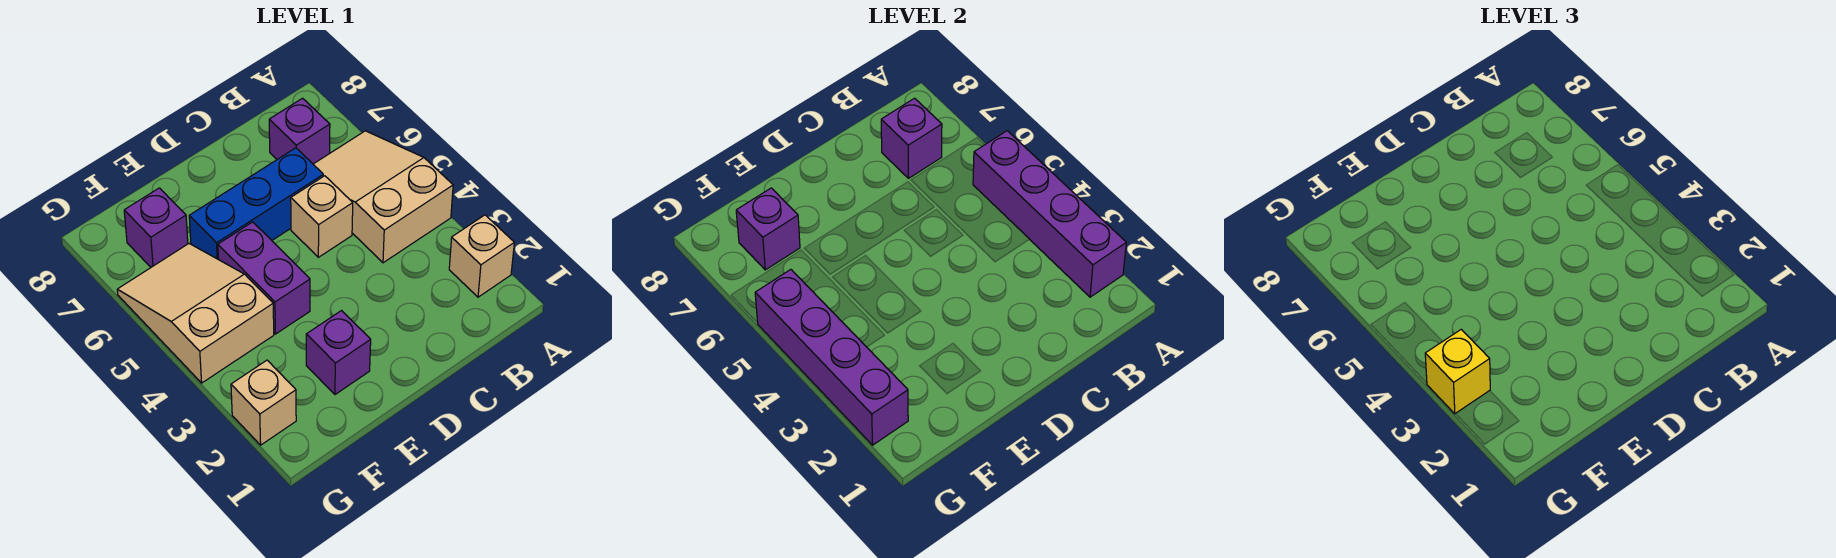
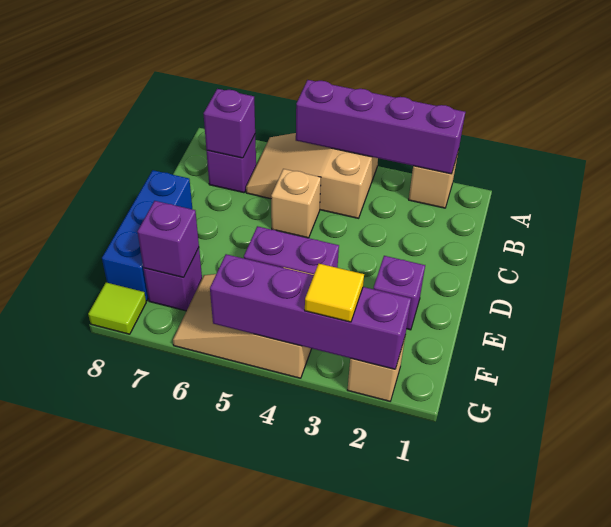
blue brick C6:E6 level 1 -> blue brick D8:F8 level 1
yellow brick G3 level 3 -> yellow tile G3 level 3
none -> lime tile G8 level 1

